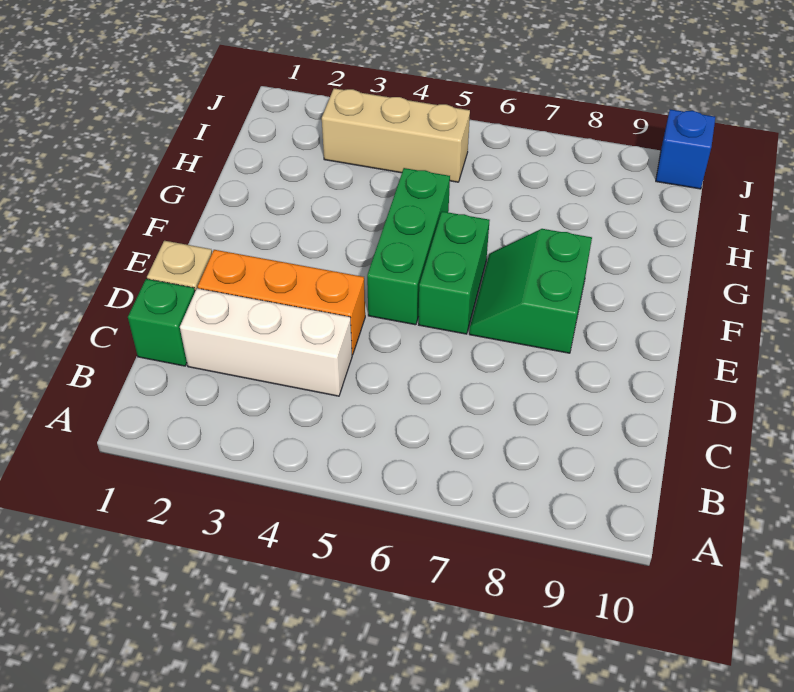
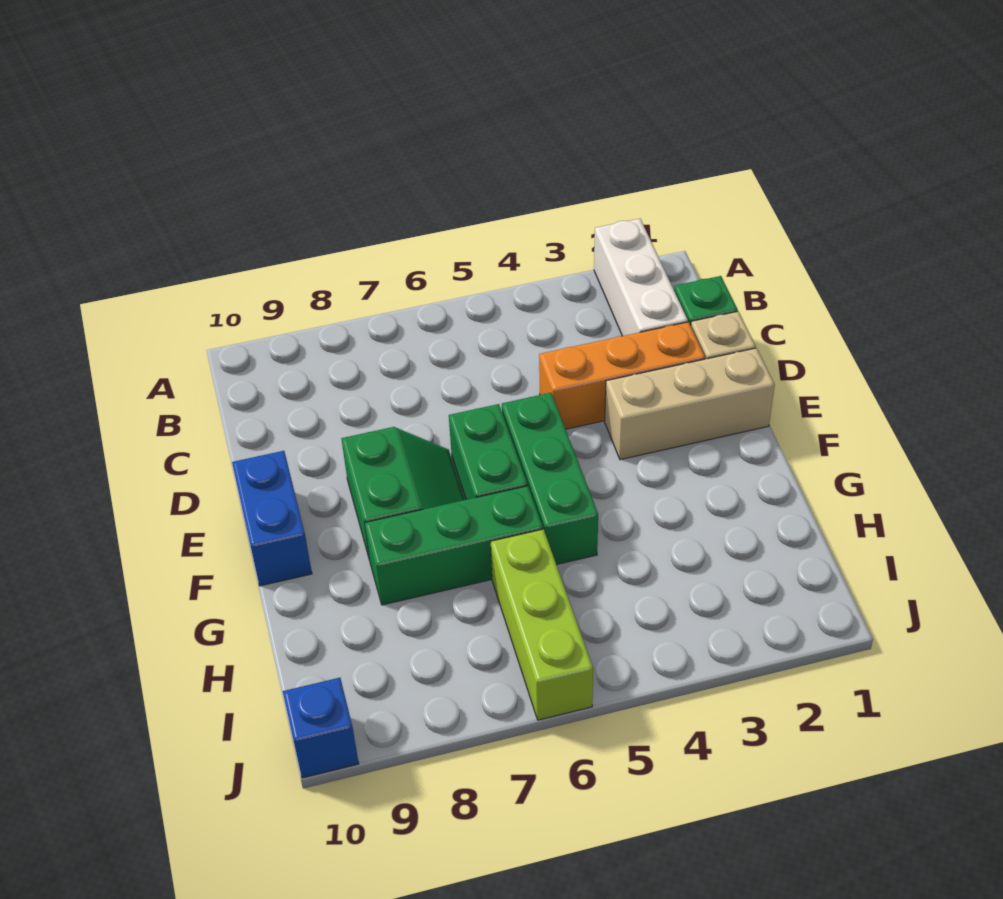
white brick C2:C4 level 1 -> white brick A2:C2 level 1
none -> blue brick E10:F10 level 1
none -> green brick G6:G8 level 1
none -> lime brick H6:J6 level 1
tan brick I3:I5 level 1 -> tan brick E1:E3 level 1

